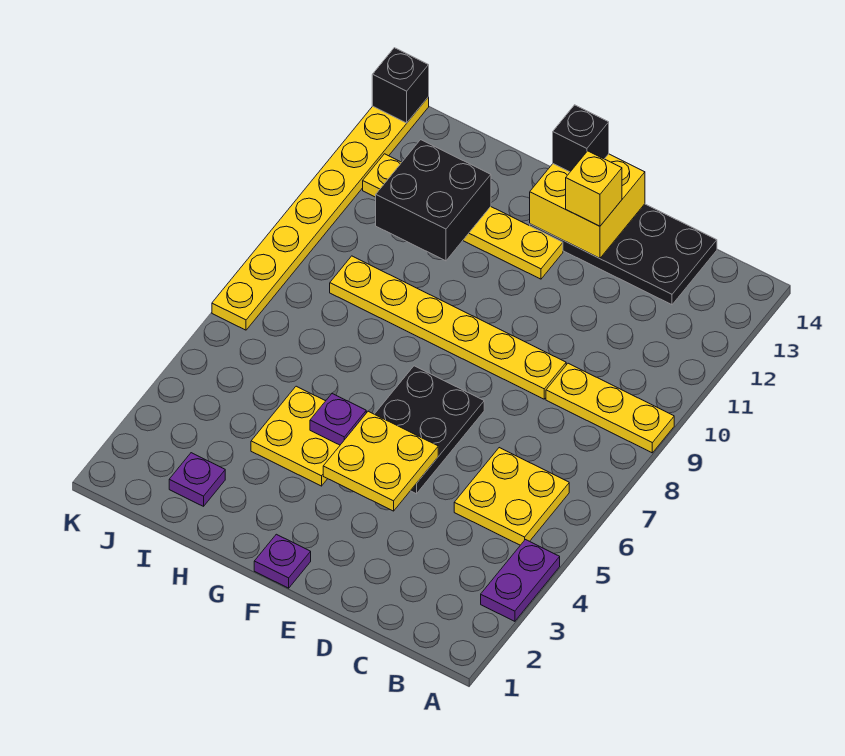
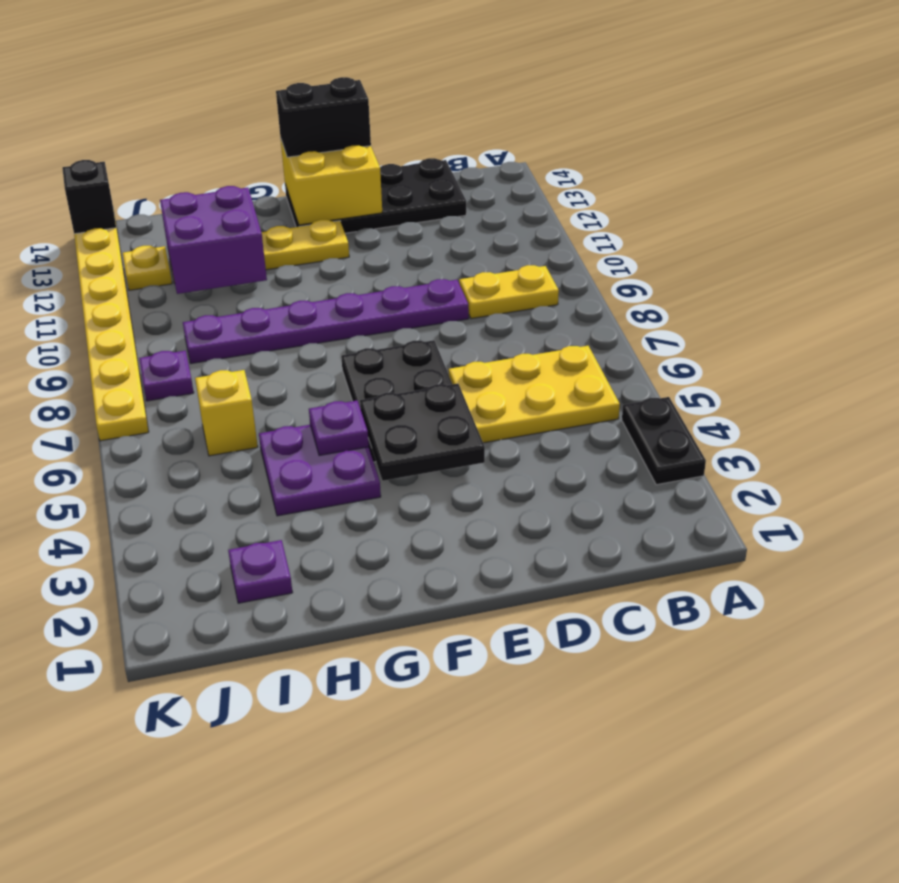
purple plate A3:A4 level 1 -> black plate A3:A4 level 1
yellow plate A9:C9 level 1 -> yellow plate B9:C9 level 1
yellow plate B5:C6 level 1 -> yellow plate B5:D6 level 1
yellow plate D9:I9 level 1 -> purple plate D9:I9 level 1
yellow plate E4:F5 level 2 -> black plate E4:F5 level 2
yellow brick E13 level 3 -> yellow brick I6 level 1
purple plate F1 level 1 -> purple plate J8 level 1
black brick F14 level 3 -> black brick E14:F14 level 3
yellow plate G4:H5 level 1 -> purple plate G4:H5 level 1
black brick H11:I12 level 2 -> purple brick H11:I12 level 2

